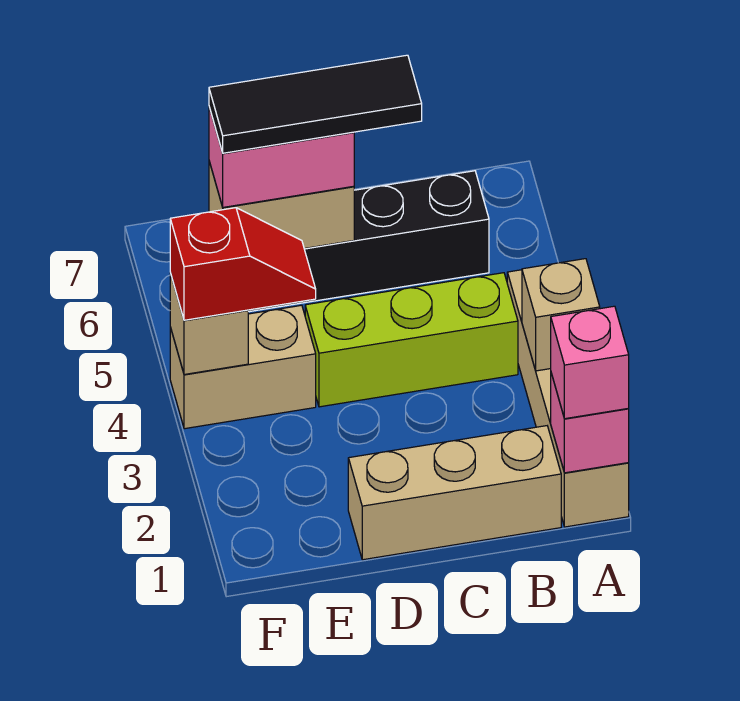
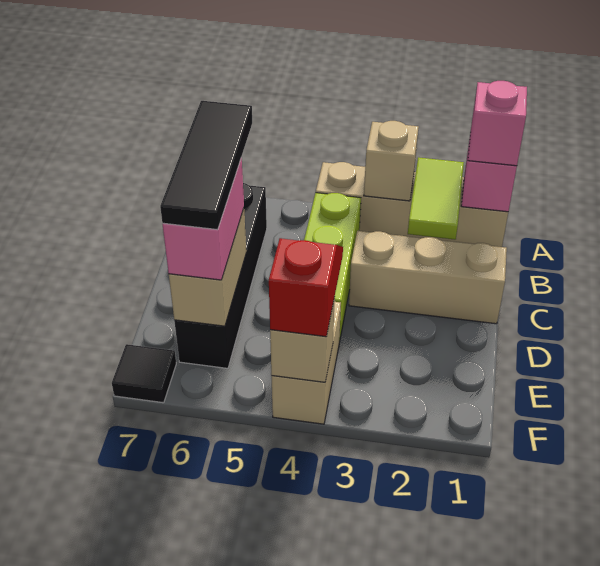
none -> lime tile A2:B2 level 2
tan brick B1:D1 level 1 -> tan brick C1:C3 level 1
none -> black tile F7 level 1

